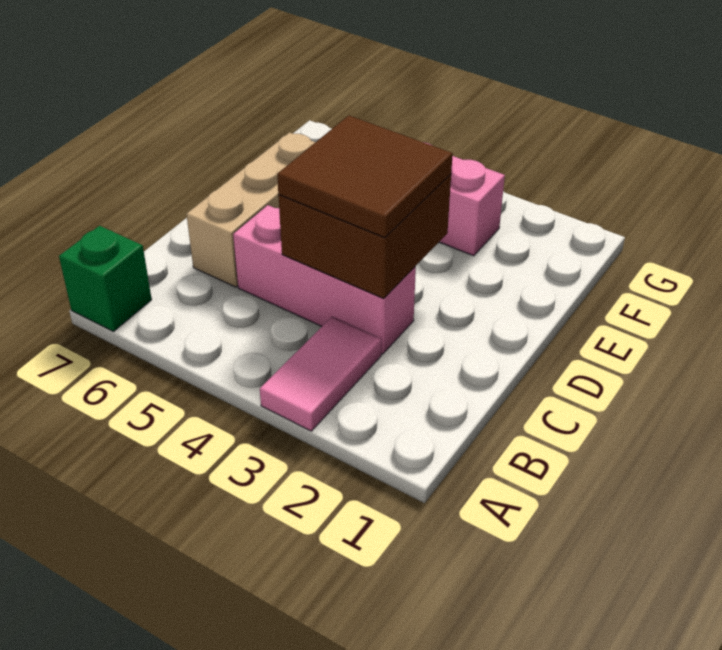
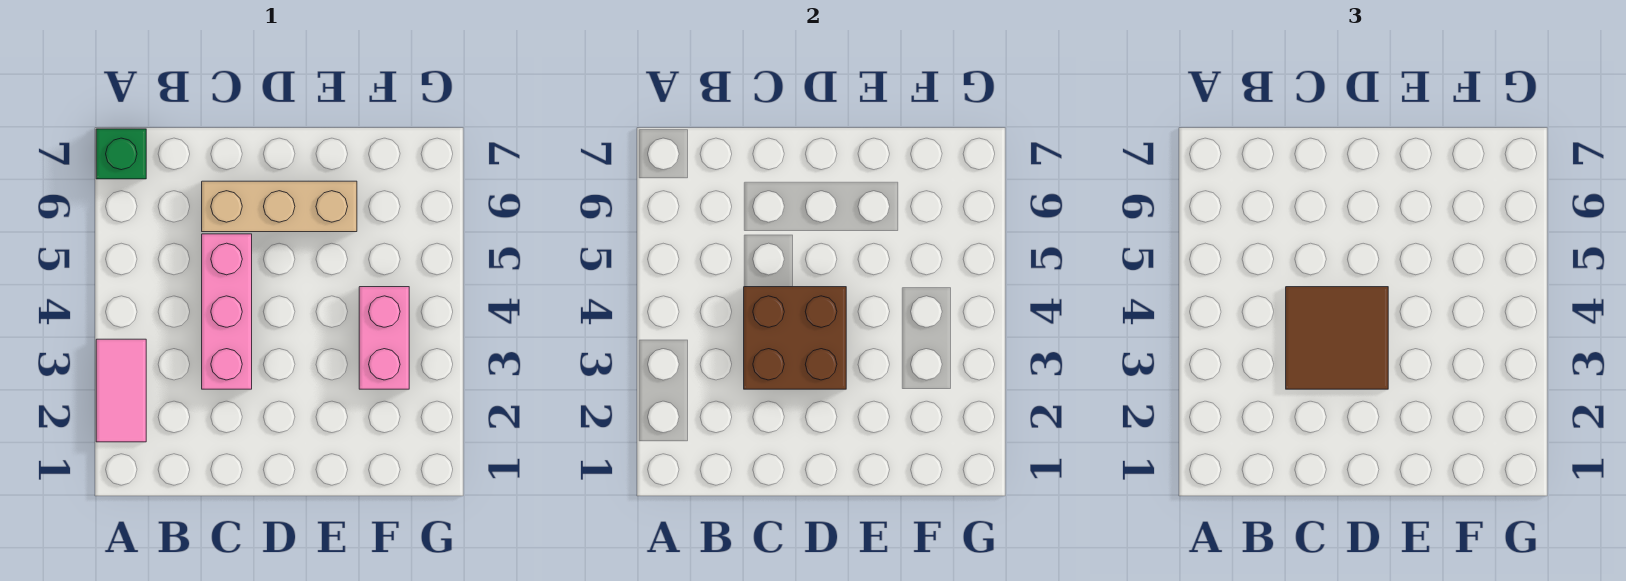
pink tile A3:B3 level 1 -> pink tile A2:A3 level 1

